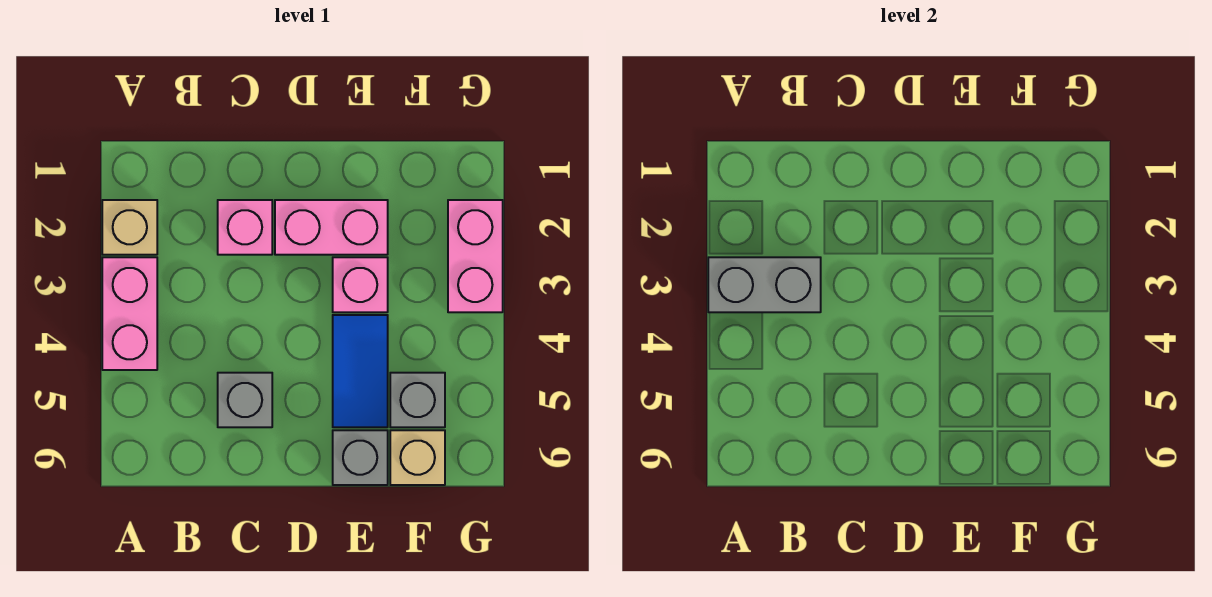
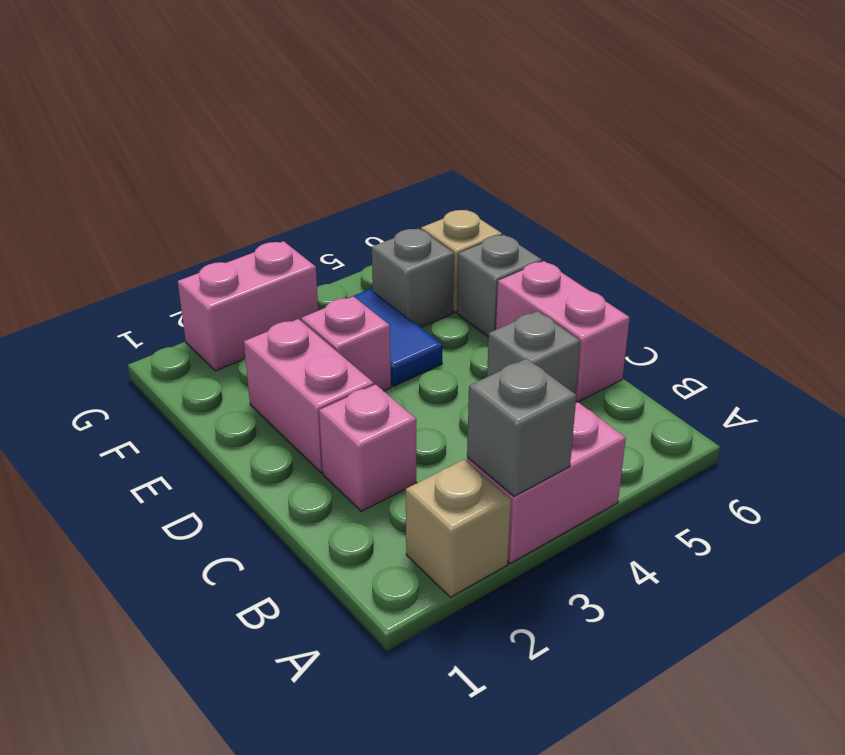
grey brick A3:B3 level 2 -> grey brick A3 level 2
none -> pink brick C6:D6 level 1
blue tile E4:E5 level 1 -> blue tile E4:F4 level 1

